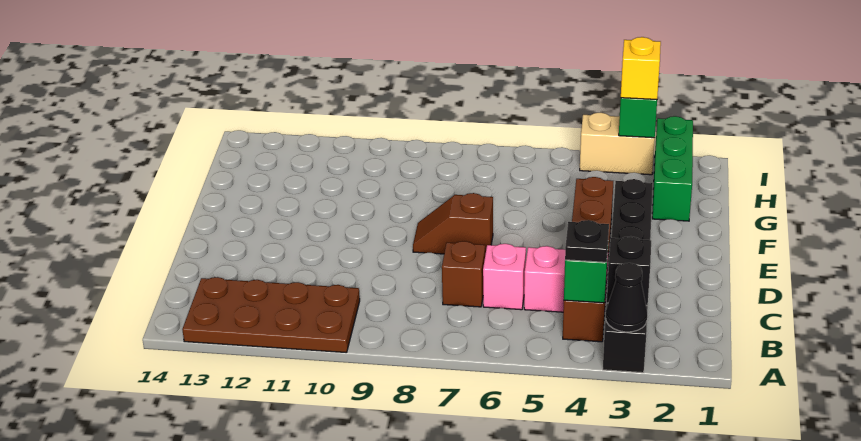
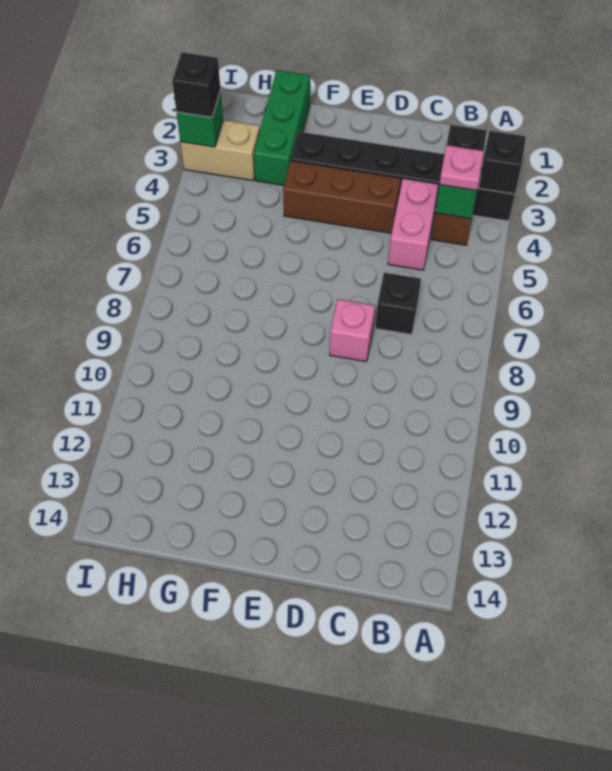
black cone A3 level 2 -> black brick A3 level 2
brown plate A10:B13 level 1 -> none
black plate B4 level 3 -> pink plate B4 level 3
pink brick C6 level 1 -> pink brick D8 level 1
brown brick C7 level 1 -> black brick C7 level 1
brown slope E7:E8 level 1 top 7 -> none
green brick G2:I2 level 1 -> green brick G1:G3 level 1
tan brick I3:I4 level 1 -> tan brick H3:I3 level 1
yellow brick I3 level 3 -> black brick I3 level 3

